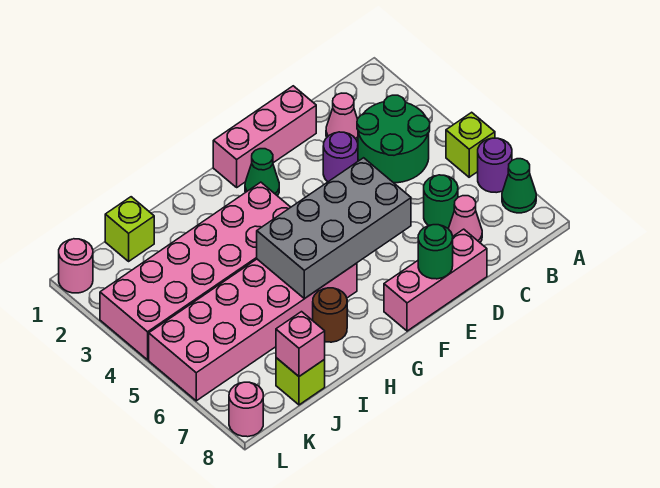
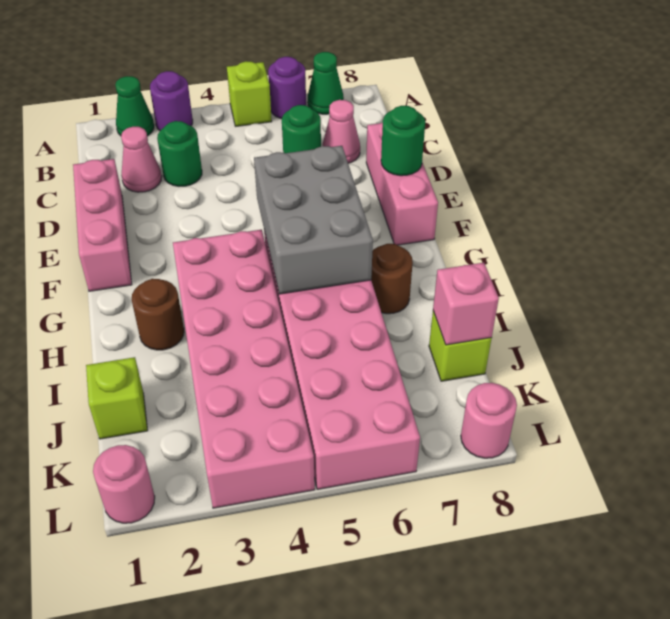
green round brick B3:C4 level 1 -> green round brick C3 level 1
purple round brick D3 level 1 -> purple round brick A3 level 1
grey brick E5:H6 level 2 -> grey brick F5:H6 level 2
green cone F2 level 1 -> green cone A2 level 1
none -> brown round brick H2 level 1

